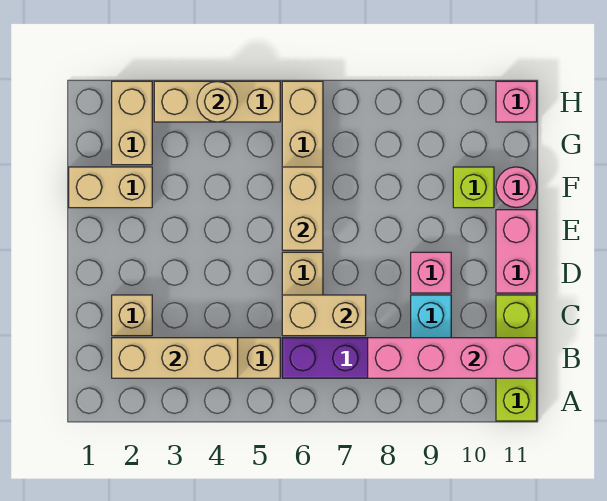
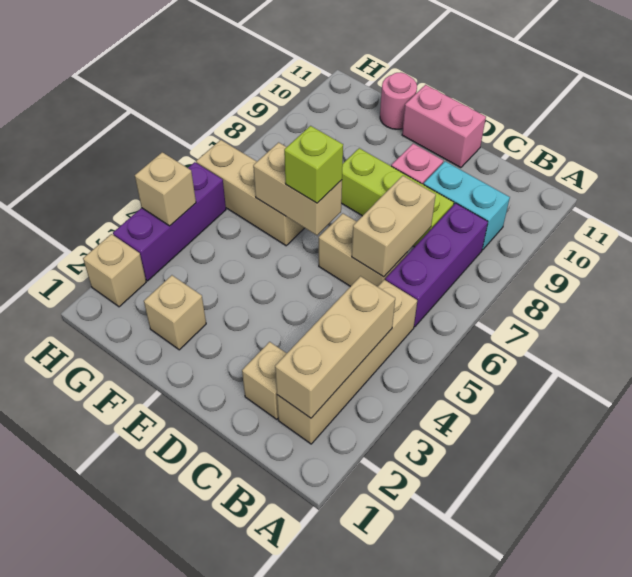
lime brick A11:C11 level 1 -> lime brick C8:E8 level 1
pink brick B8:B11 level 2 -> none
tan brick F1:F2 level 1 -> tan brick F2 level 1
lime brick F10 level 1 -> lime brick E6 level 3
tan brick G2:H2 level 1 -> tan brick H2 level 1
tan brick H3:H5 level 1 -> purple brick H3:H5 level 1
tan round brick H4 level 2 -> tan brick H4 level 2
pink brick H11 level 1 -> none

